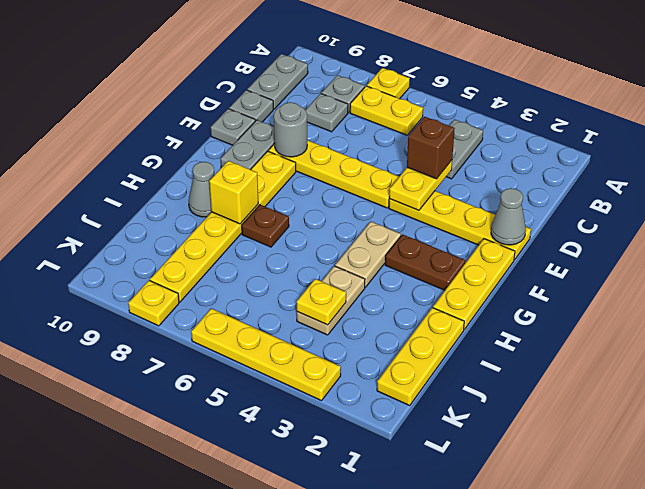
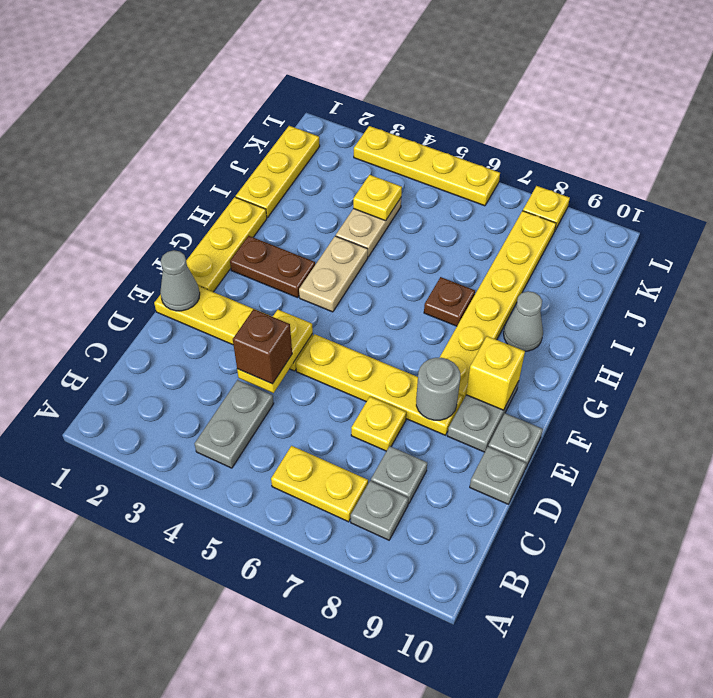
yellow plate A7 level 1 -> yellow plate D7 level 1
grey plate B10:C10 level 1 -> none
yellow brick H8 level 2 -> yellow brick F9 level 2

